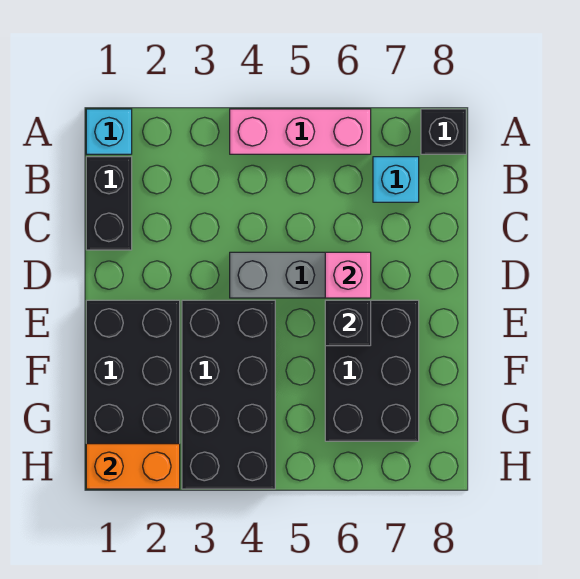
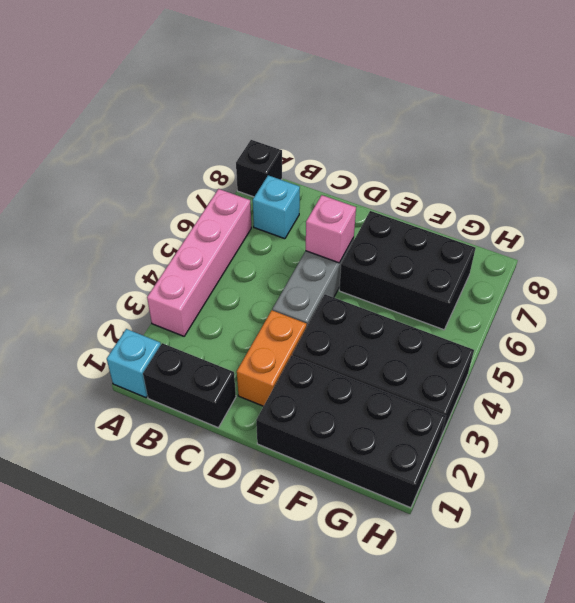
pink brick A4:A6 level 1 -> pink brick A3:A6 level 1
black brick E6 level 2 -> none
orange brick H1:H2 level 2 -> orange brick D2:D3 level 1

